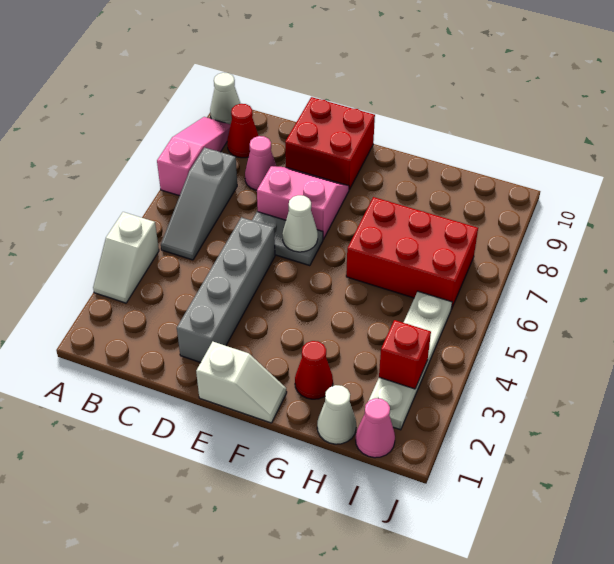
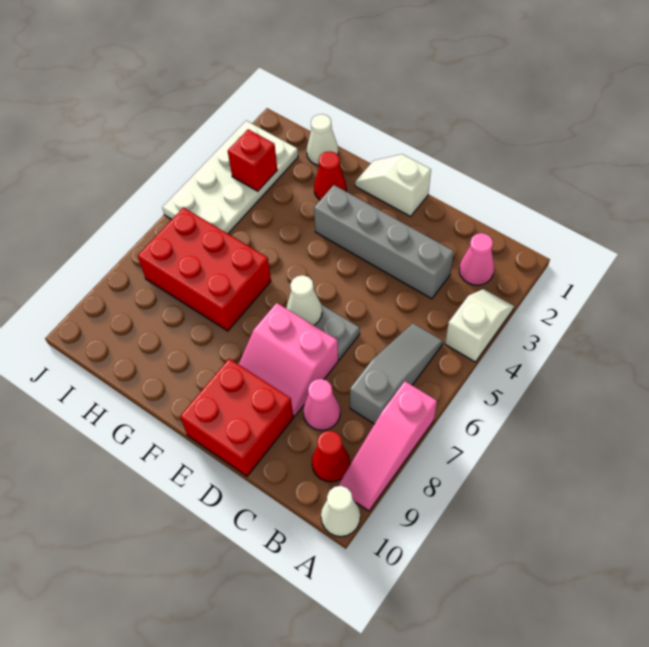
grey brick D2:D5 level 1 -> grey brick C3:F3 level 1
pink cone I1 level 1 -> pink cone B2 level 1
white plate I2:I5 level 1 -> white plate I2:J5 level 1

